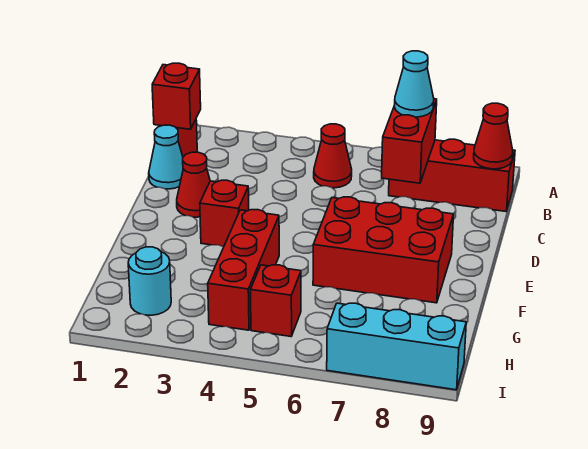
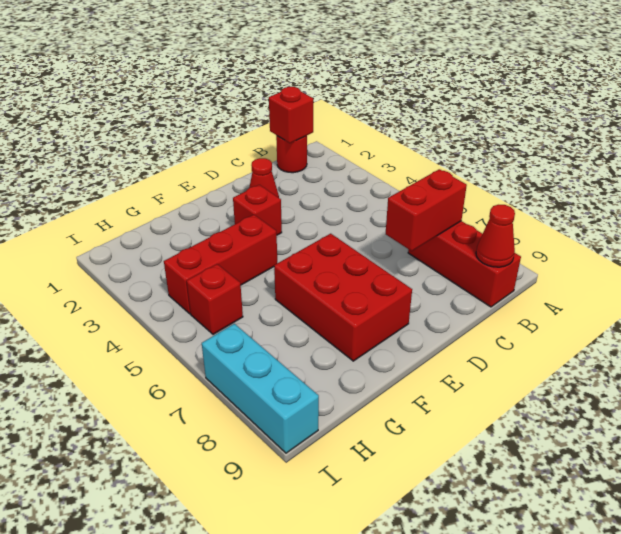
red cone B5 level 1 -> none
cyan cone B7 level 3 -> none
cyan cone C1 level 1 -> none
cyan round brick H2 level 1 -> none

